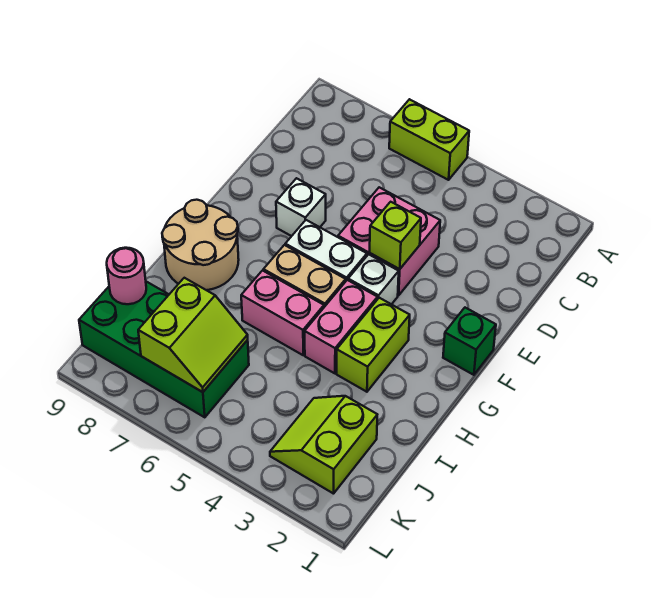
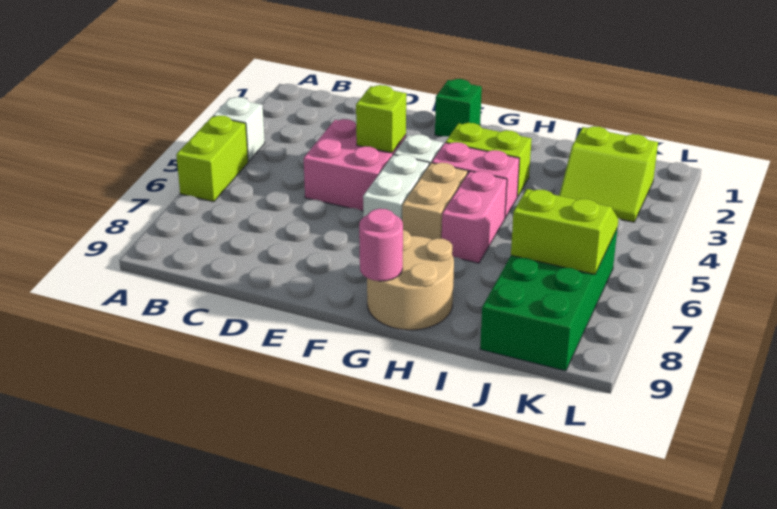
white brick E7 level 1 -> white brick A4 level 1
pink round brick J9 level 2 -> pink round brick G9 level 2

